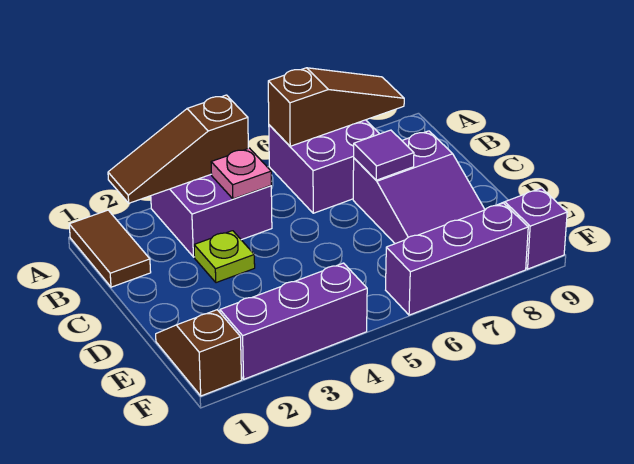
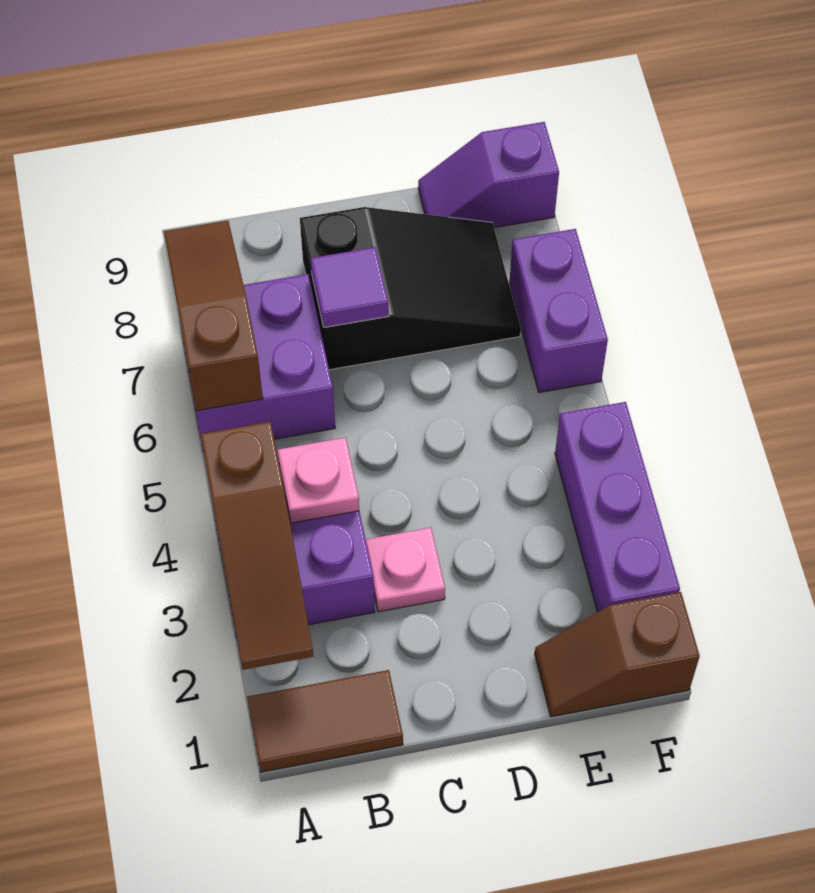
lime plate C3 level 1 -> pink plate C3 level 1
purple slope C7:E8 level 1 top C -> black slope C7:E8 level 1 top C
purple brick F6:F8 level 1 -> purple brick F6:F7 level 1

